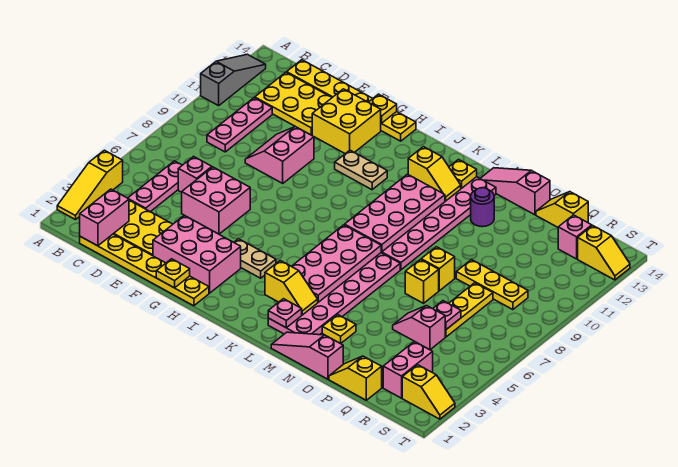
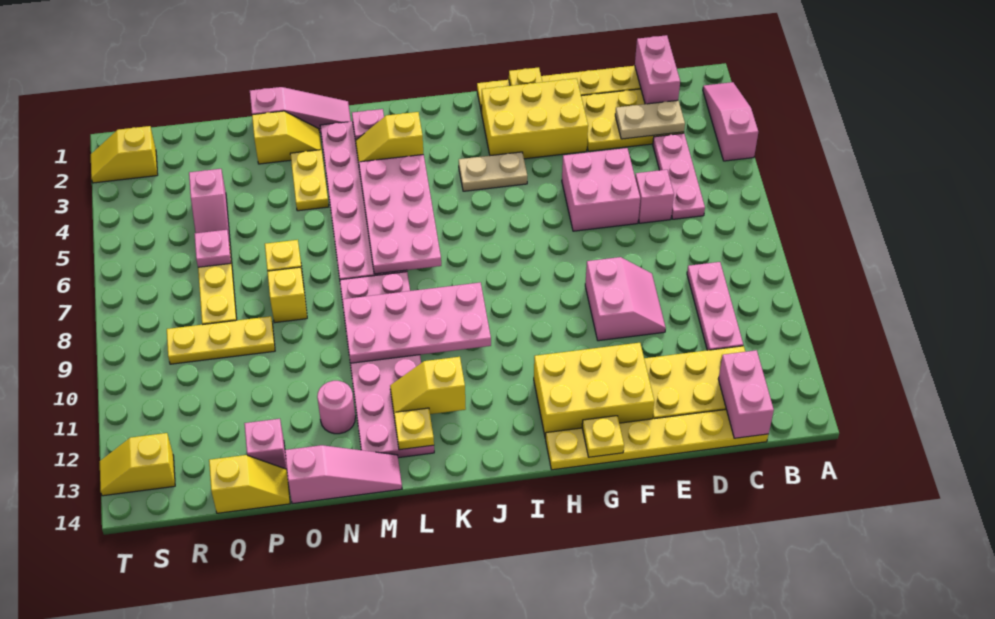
yellow slope A2:A4 level 1 top 4 -> pink slope A2:A4 level 1 top 4
grey slope A11:A13 level 1 top 11 -> none
pink brick F2:H3 level 1 -> yellow brick F2:H3 level 1
yellow brick F12:G13 level 1 -> yellow brick F12:H13 level 1
tan plate H11:I11 level 1 -> tan plate C3:D3 level 2
pink plate K8:L11 level 2 -> pink plate J9:M10 level 2
yellow plate N3 level 1 -> yellow plate N3:N4 level 1
purple round brick N12 level 1 -> pink round brick N12 level 1
yellow slope P1:Q1 level 1 top Q -> yellow slope N2:O2 level 1 top O
pink slope P5:Q5 level 1 top Q -> pink slope Q4:Q5 level 1 top 4
pink brick R2:R3 level 1 -> pink brick C13:C14 level 2
pink brick R13 level 1 -> pink brick P13 level 1

